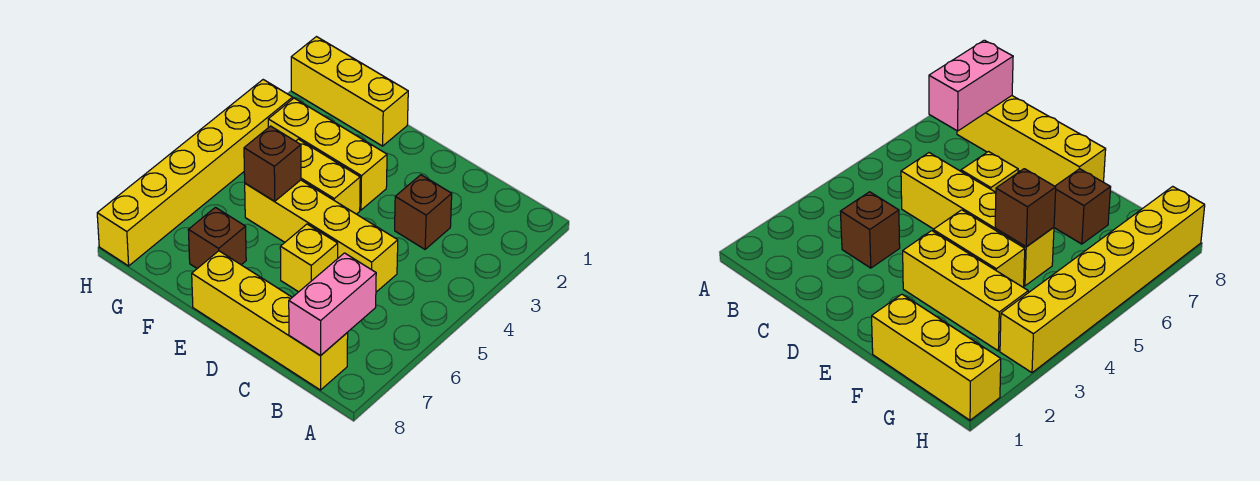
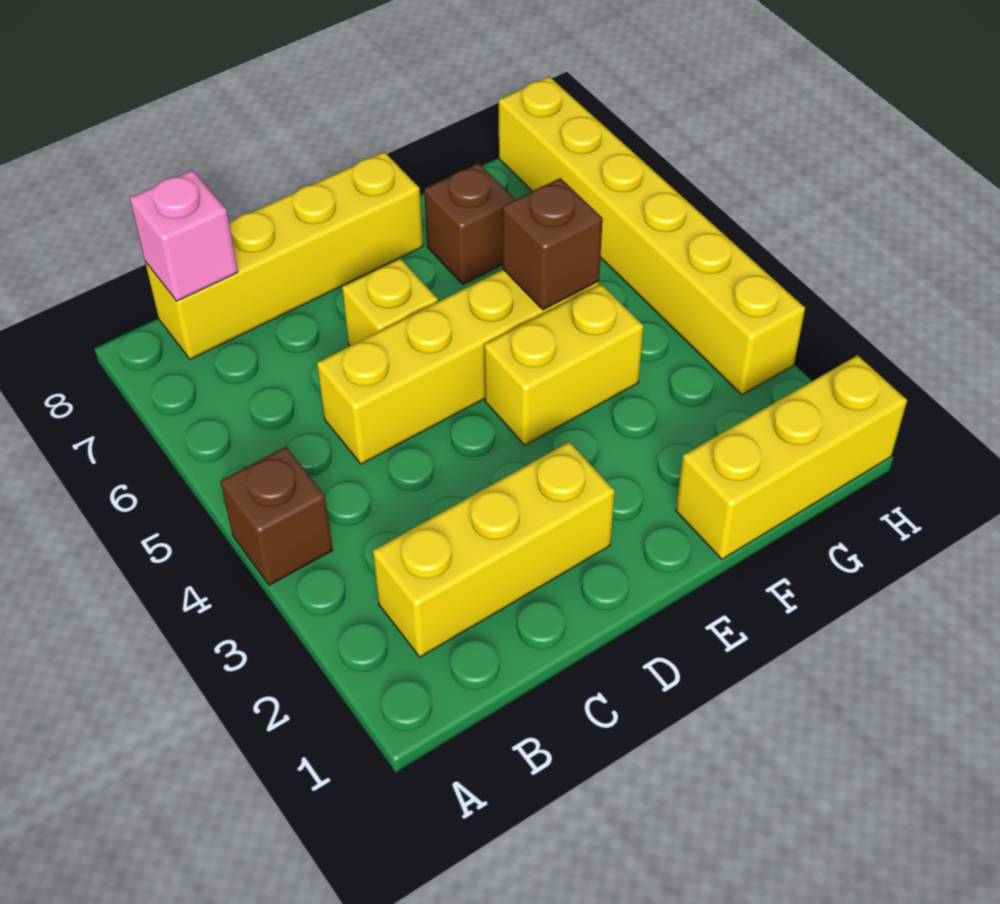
pink brick B7:B8 level 2 -> pink brick B8 level 2
brown brick C3 level 1 -> brown brick A4 level 1
yellow brick E3:G3 level 1 -> yellow brick B2:D2 level 1

